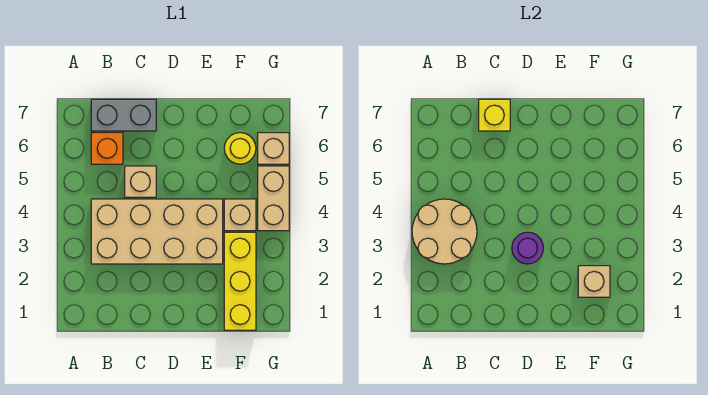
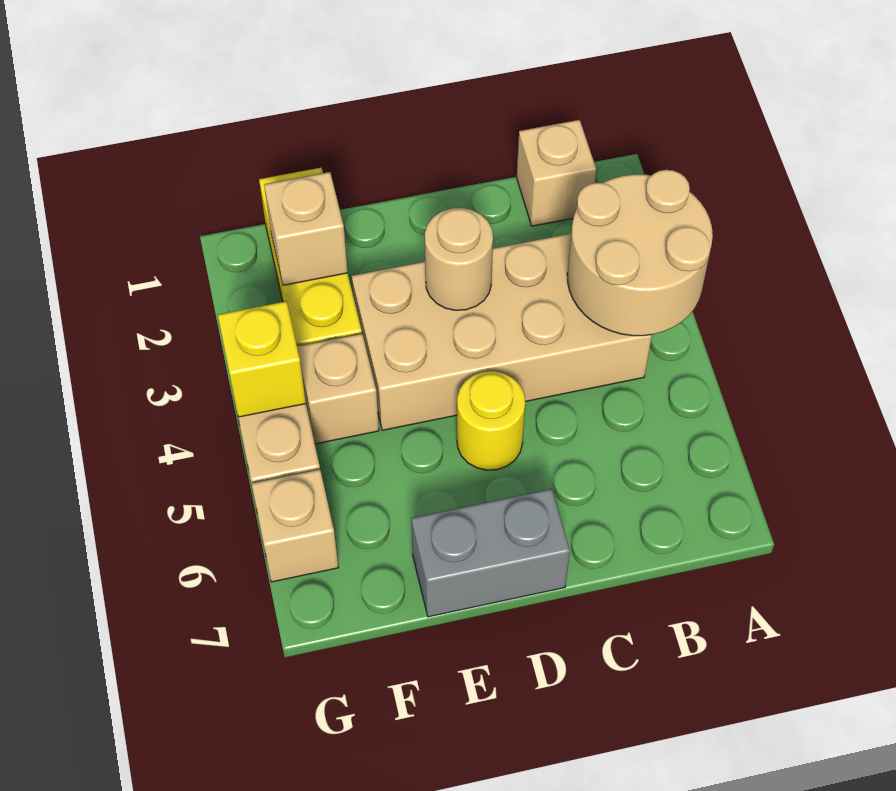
orange brick B6 level 1 -> none
grey brick B7:C7 level 1 -> grey brick D7:E7 level 1
tan brick C5 level 1 -> tan brick B1 level 1
yellow brick C7 level 2 -> yellow brick G4 level 2
purple round brick D3 level 2 -> tan round brick D3 level 2
yellow round brick F6 level 1 -> yellow round brick D5 level 1

